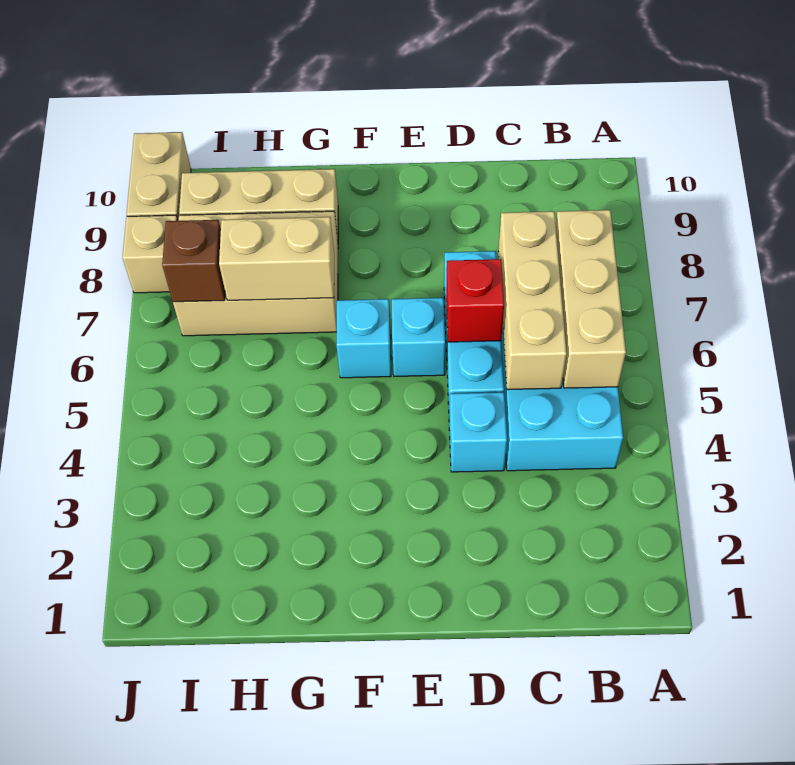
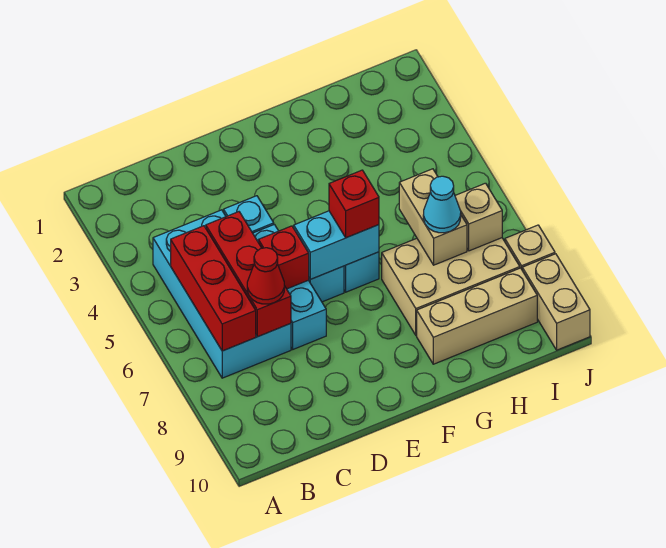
tan brick B5:B7 level 2 -> red brick B5:B7 level 2
tan brick C5:C7 level 2 -> red brick C5:C7 level 2
none -> red cone C7 level 3
none -> cyan brick E6:F6 level 2
none -> red brick F6 level 3
tan brick G7:H7 level 2 -> tan brick H6:H7 level 2
none -> cyan cone H7 level 3
brown brick I7 level 2 -> tan brick I7 level 2

